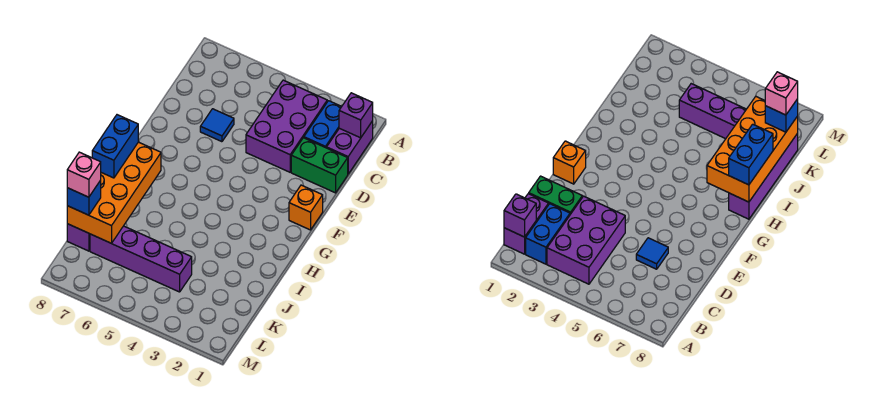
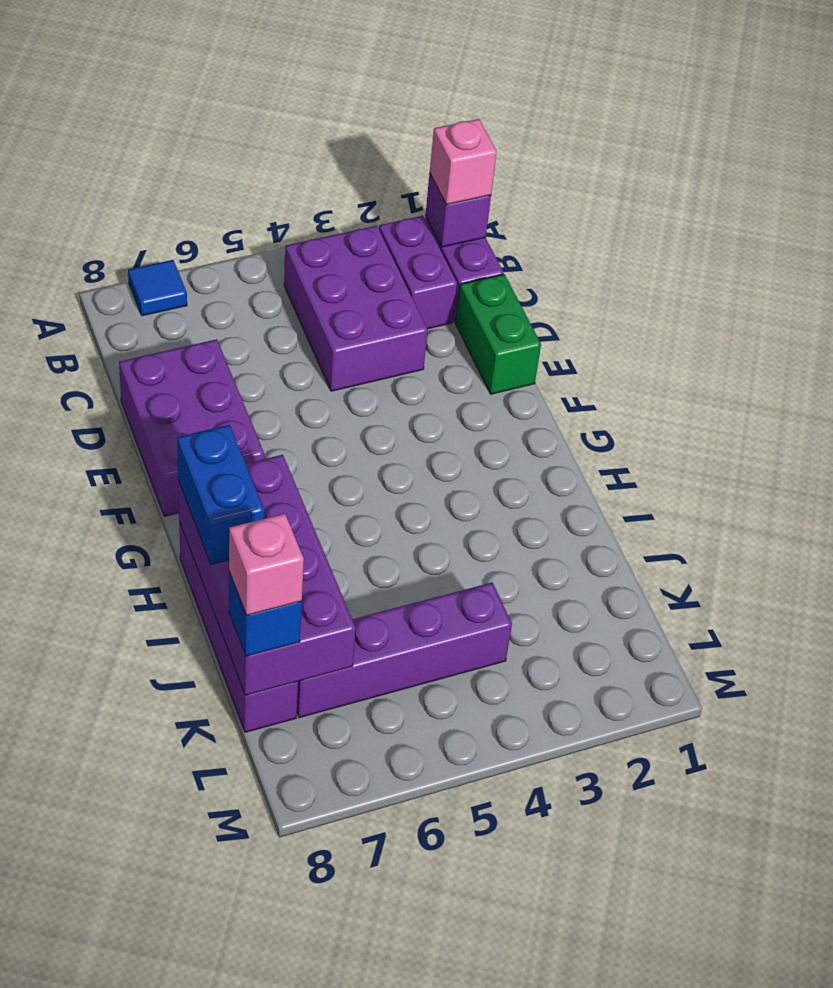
none -> pink brick B1 level 3
blue brick B2:C2 level 1 -> purple brick B2:C2 level 1
green brick D1:D2 level 1 -> green brick D1:E1 level 1
blue tile D6 level 1 -> blue tile A7 level 1
none -> purple brick D7:F8 level 1
orange brick F1 level 1 -> none
orange brick H7:K8 level 2 -> purple brick H7:K8 level 2

